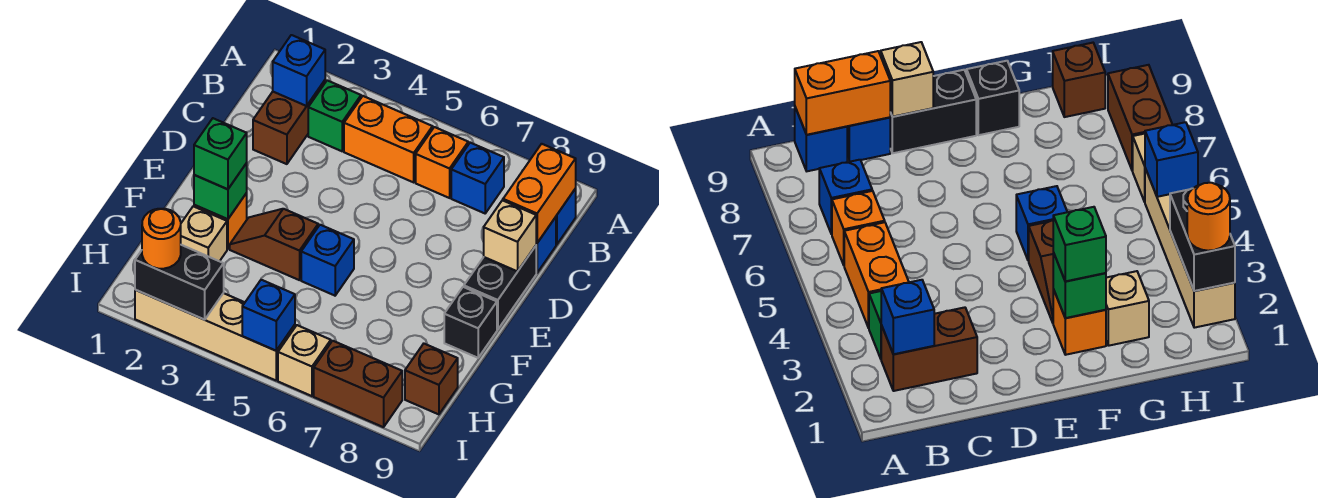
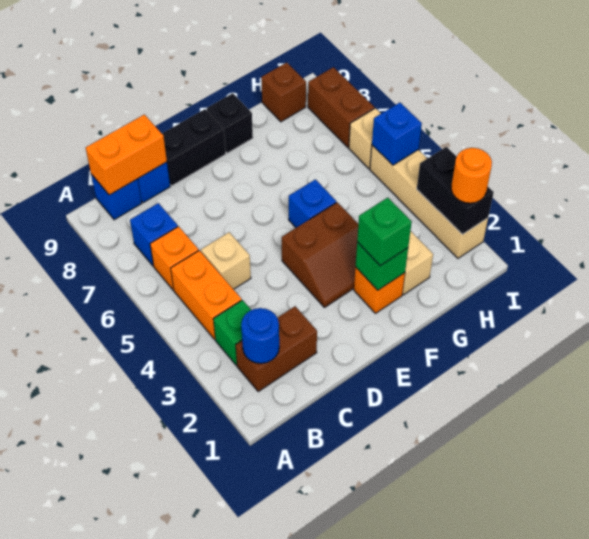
blue brick B2 level 2 -> blue round brick B2 level 2
tan brick D9 level 2 -> tan brick C5 level 1
brown slope F3:F4 level 1 top 4 -> brown slope E3:F4 level 1 top 4

